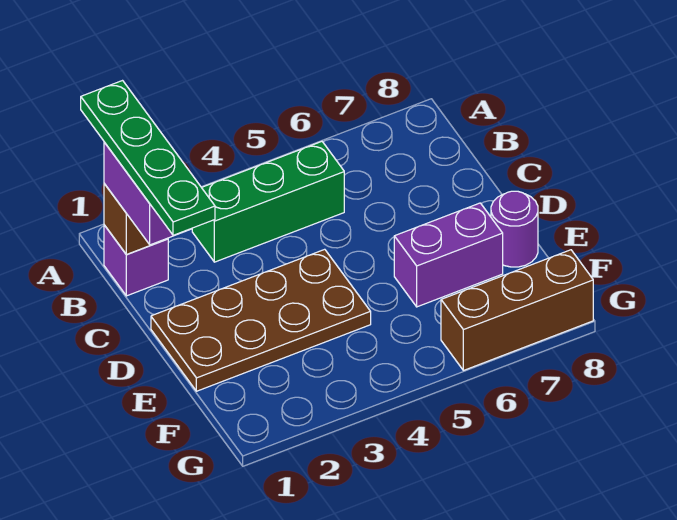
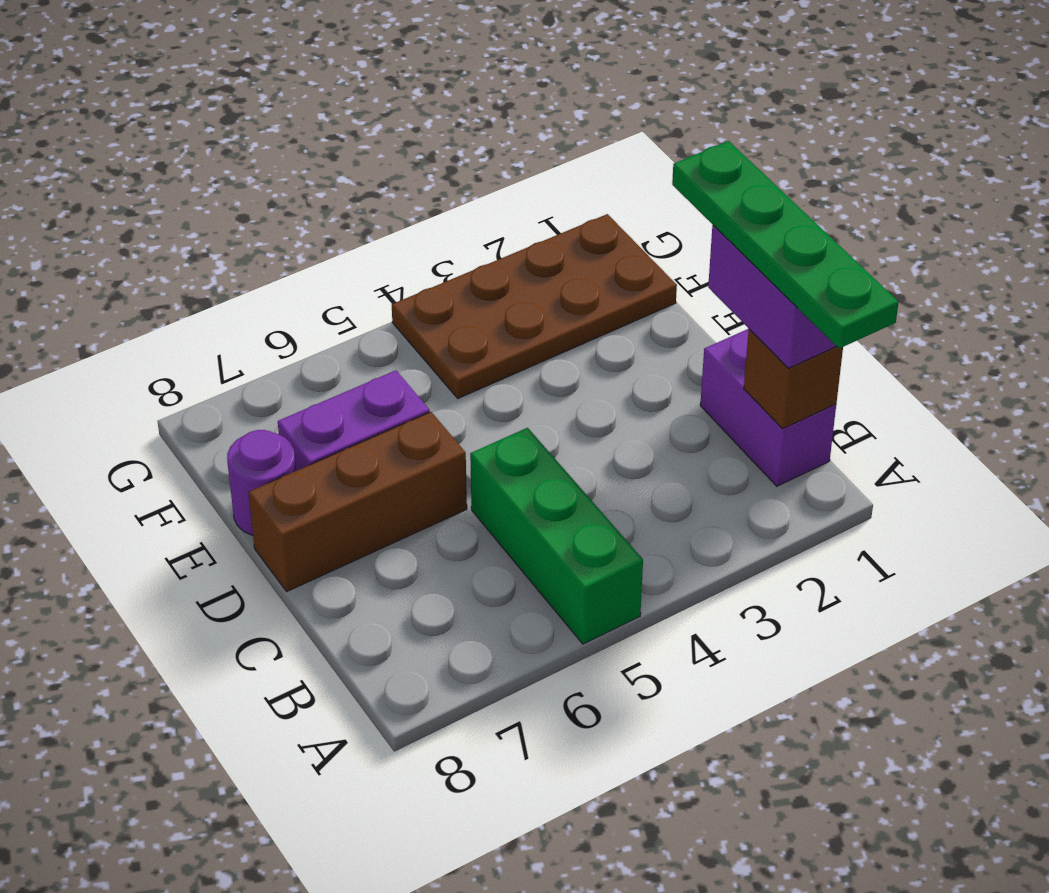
purple brick B1 level 1 -> purple brick B1:C1 level 1
green brick B3:B5 level 1 -> green brick A5:C5 level 1
brown plate D1:E4 level 1 -> brown plate F1:G4 level 1
brown brick G6:G8 level 1 -> brown brick D6:D8 level 1

